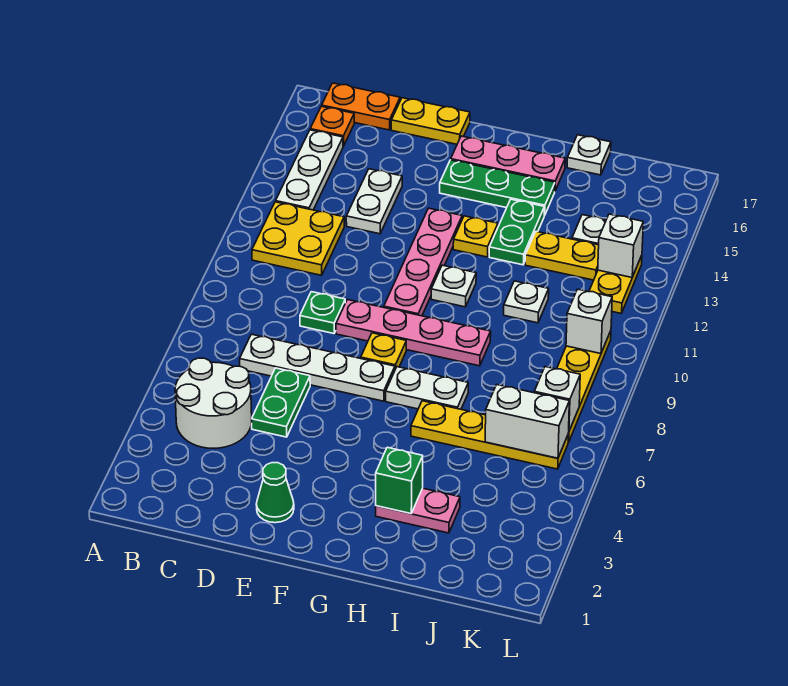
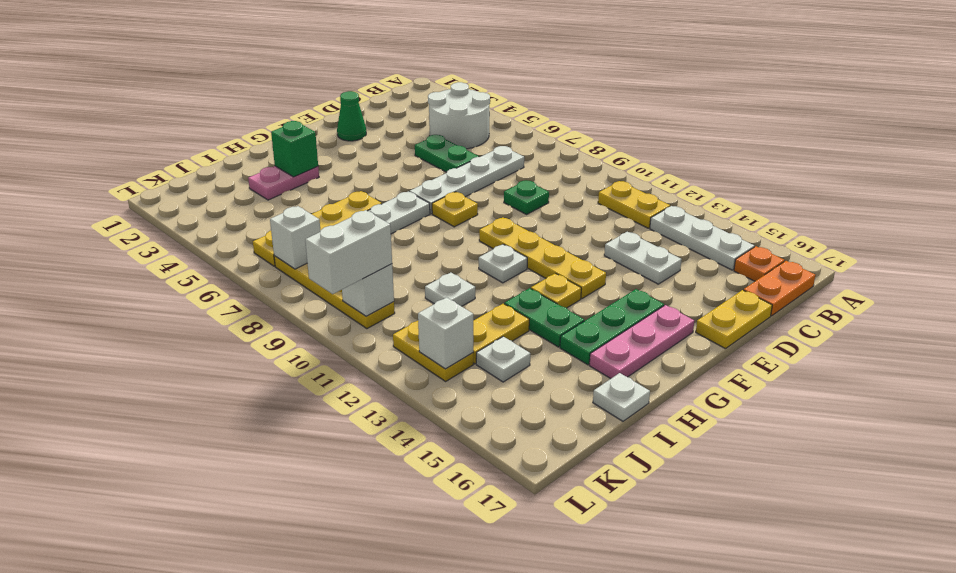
yellow plate B11:C12 level 1 -> yellow plate B11:B12 level 1
pink plate E9:H9 level 1 -> none
pink plate F10:F13 level 1 -> yellow plate F10:F13 level 1
white brick J6:K6 level 2 -> white brick K10:L10 level 3

